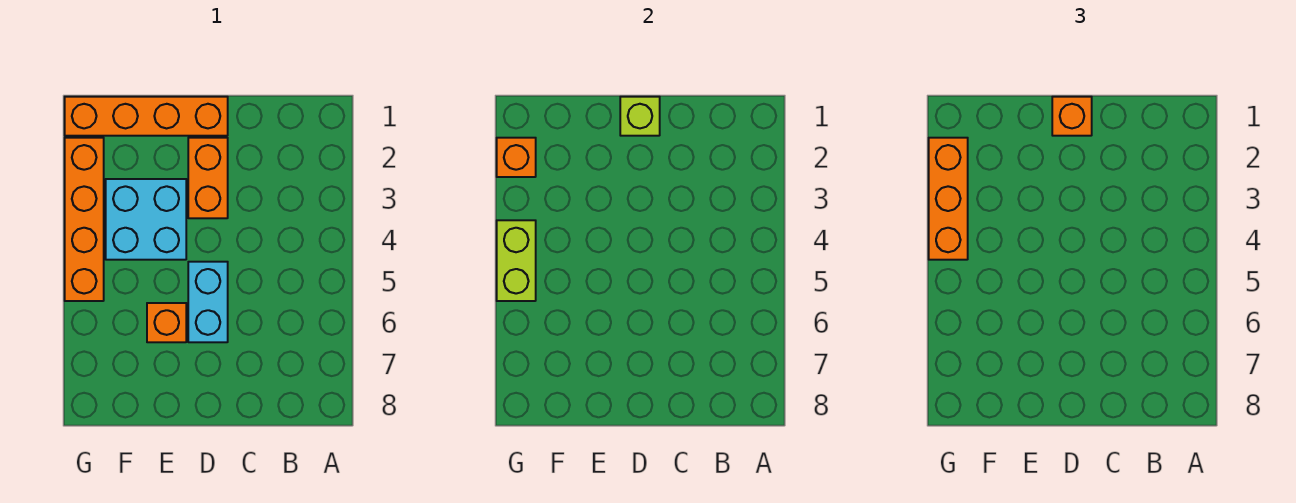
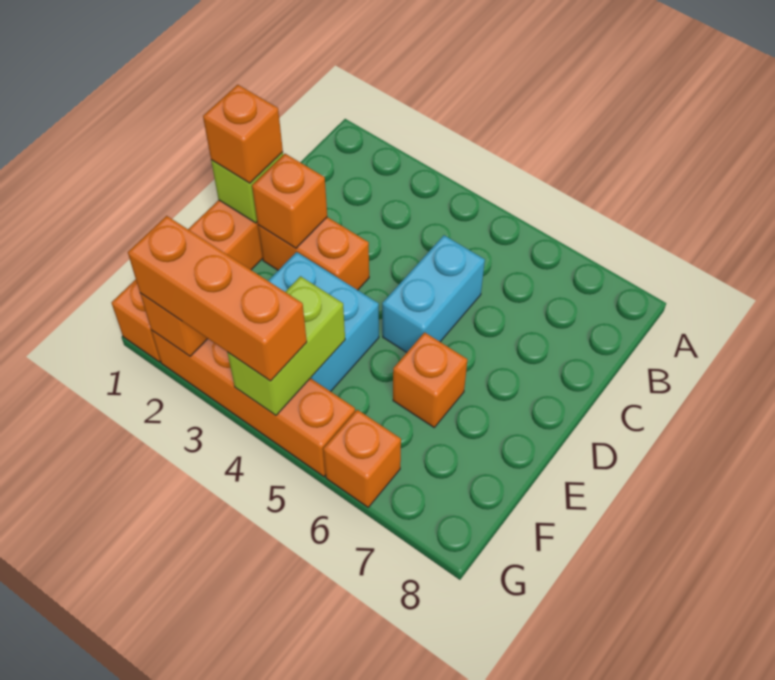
none -> orange brick D2 level 2
cyan brick D5:D6 level 1 -> cyan brick C5:D5 level 1
lime brick G4:G5 level 2 -> lime brick F4:G4 level 2
none -> orange brick G6 level 1

